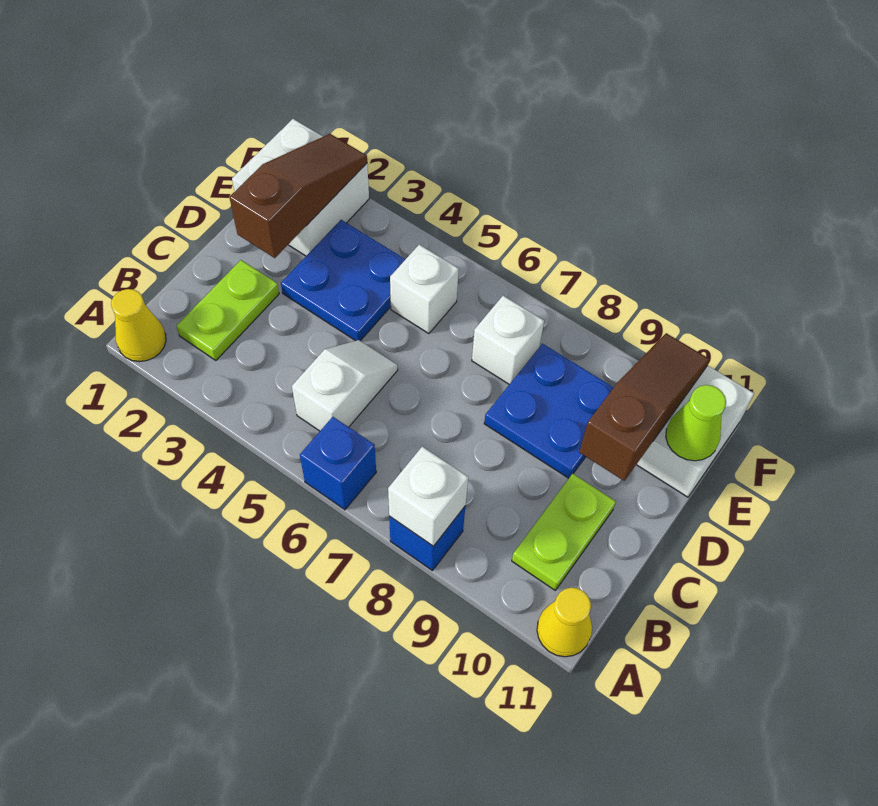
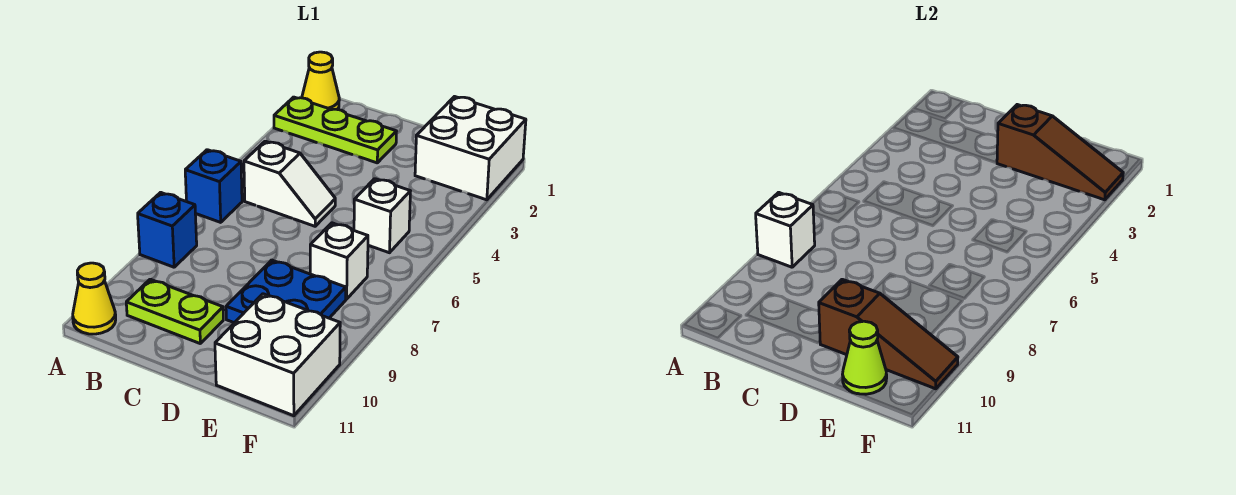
lime plate B2:C2 level 1 -> lime plate A2:C2 level 1
blue plate D3:E4 level 1 -> none

